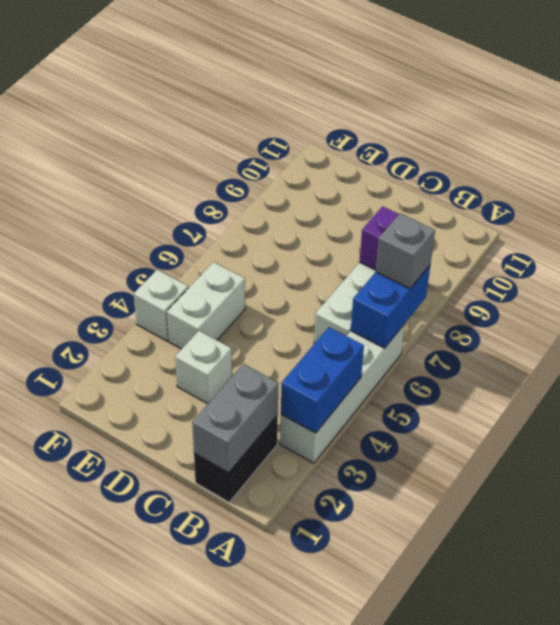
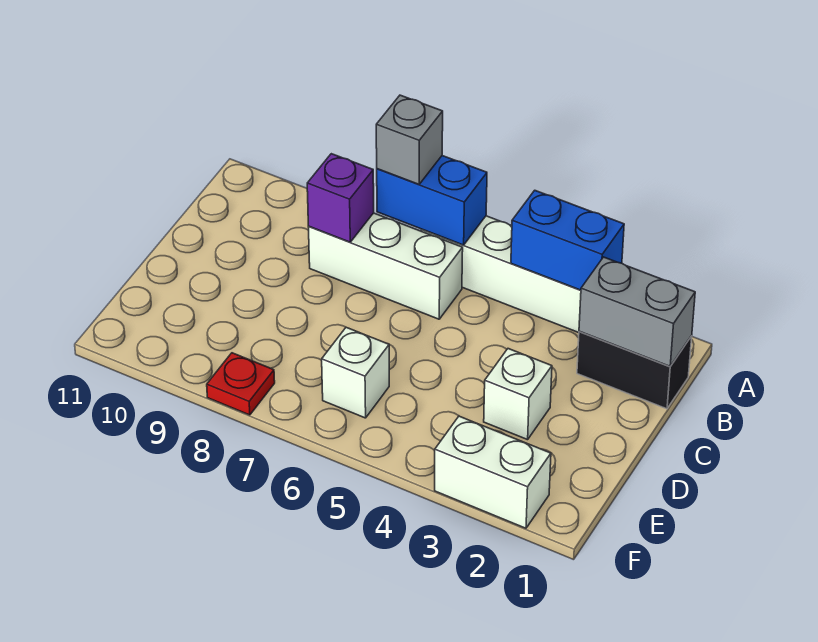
white brick E4:E5 level 1 -> white brick F2:F3 level 1
white brick F4 level 1 -> white brick E6 level 1
none -> red plate F8 level 1

